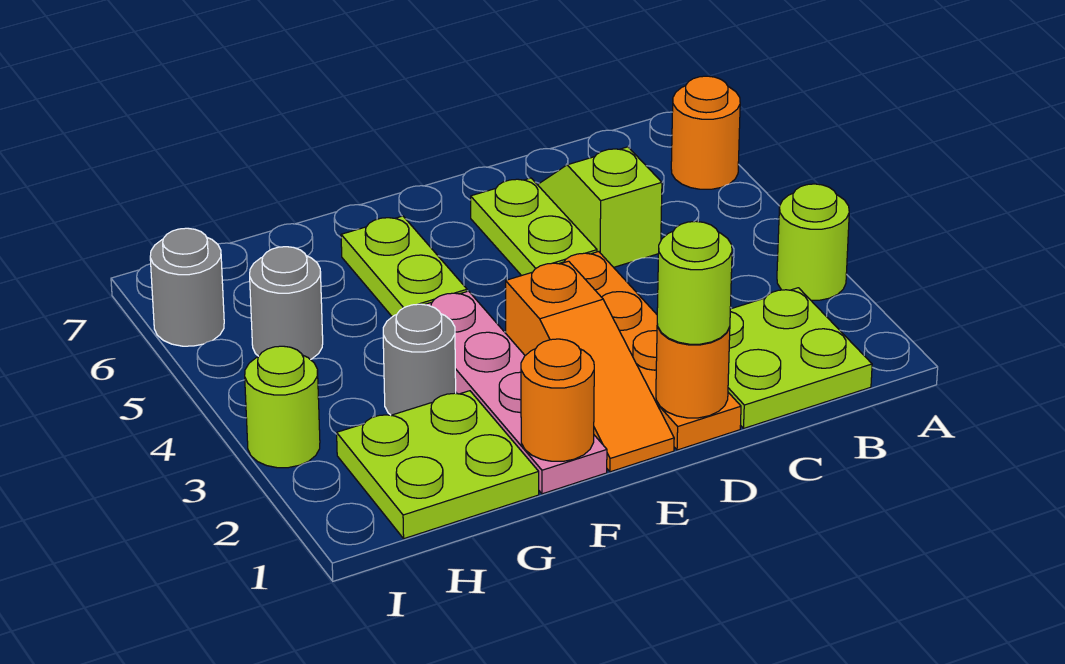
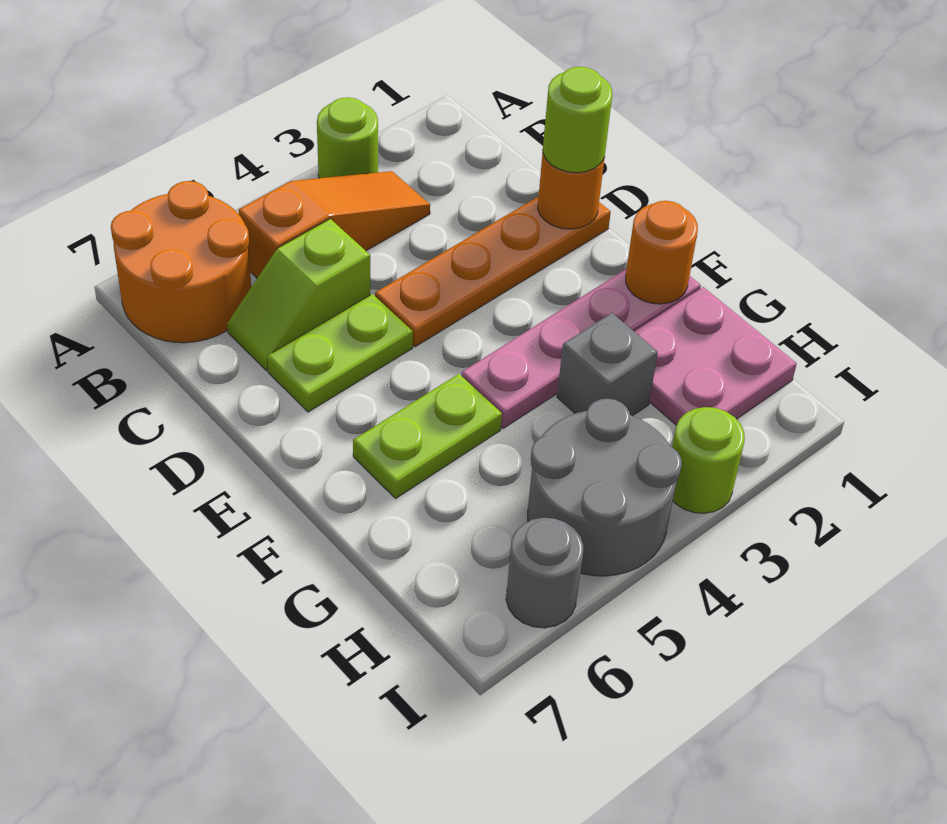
orange round brick A6 level 1 -> orange round brick A6:B7 level 1
lime plate B1:C2 level 1 -> none
orange slope E1:E3 level 1 top 3 -> orange slope B3:B5 level 1 top 5
lime plate G1:H2 level 1 -> pink plate G1:H2 level 1
grey round brick G3 level 1 -> grey brick G3 level 1
grey round brick H5 level 1 -> grey round brick H4:I5 level 1

